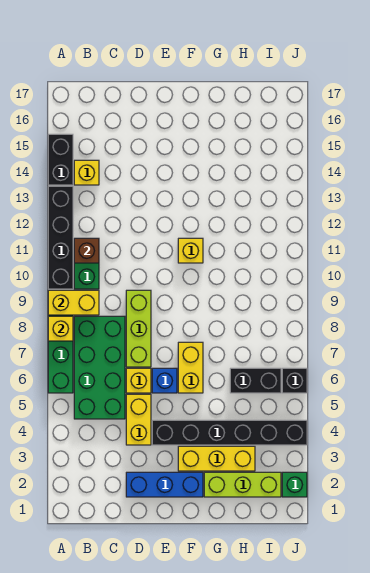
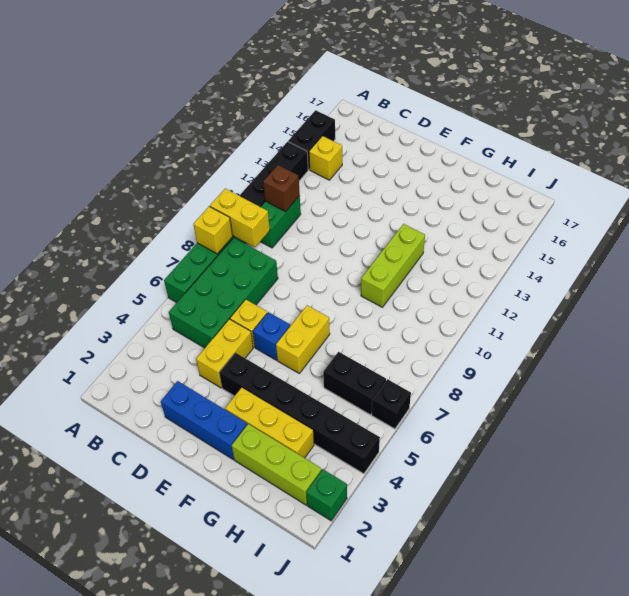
lime brick D7:D9 level 1 -> lime brick G10:G12 level 1
yellow brick F11 level 1 -> none

